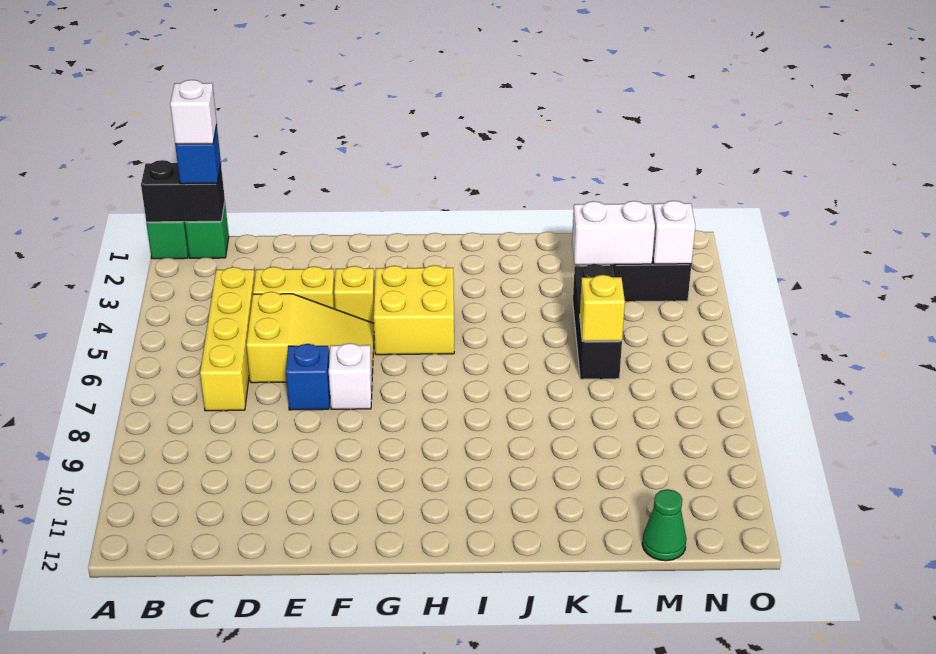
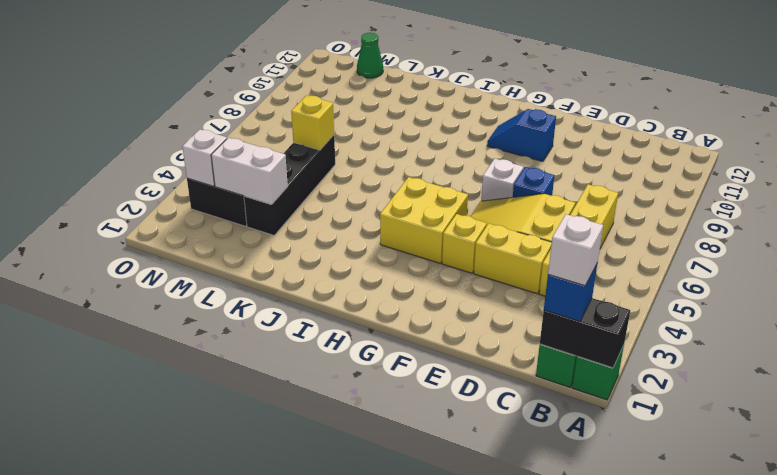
none -> blue slope F10:G10 level 1 top F
black brick L4:L6 level 1 -> black brick L3:L6 level 1

